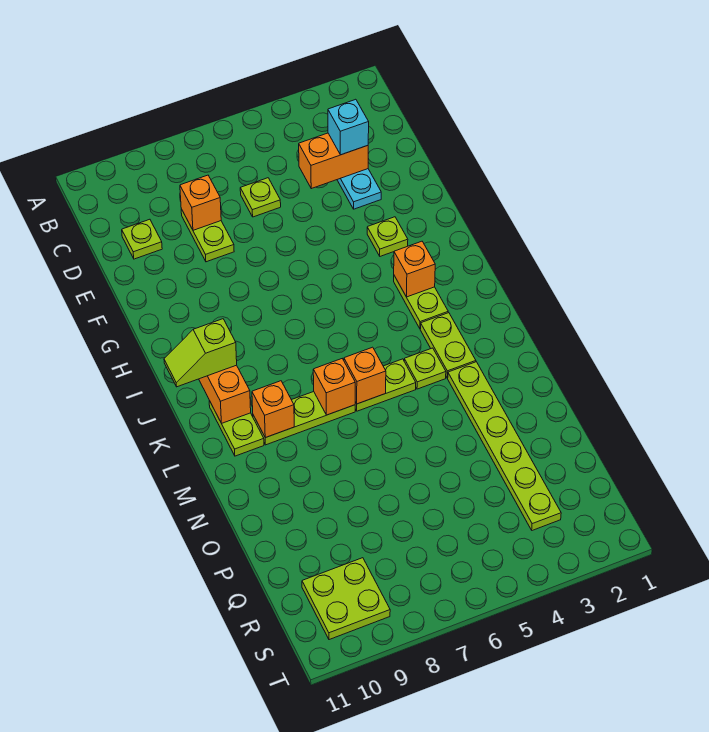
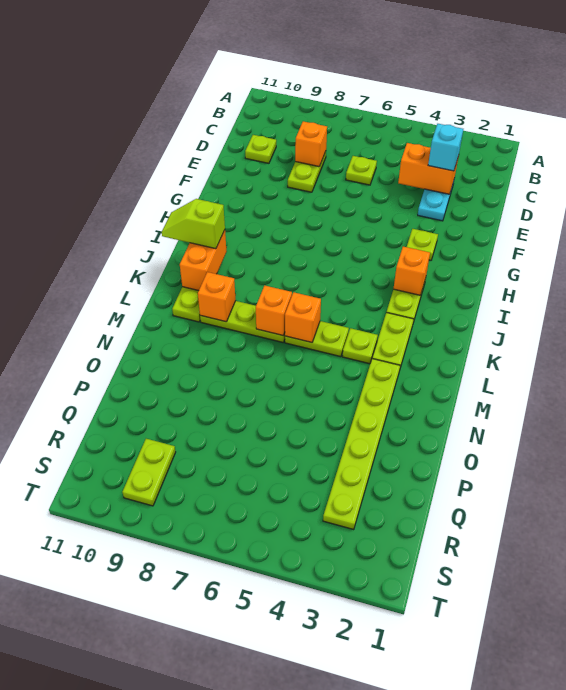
lime plate R9:S10 level 1 -> lime plate R9:S9 level 1

